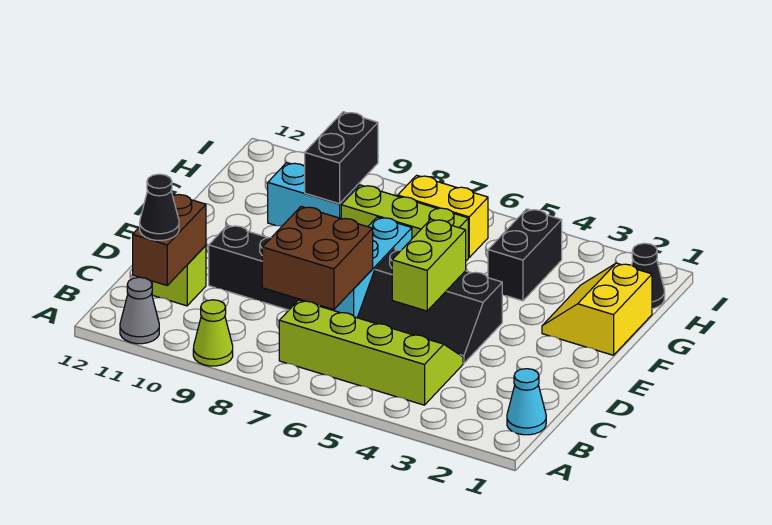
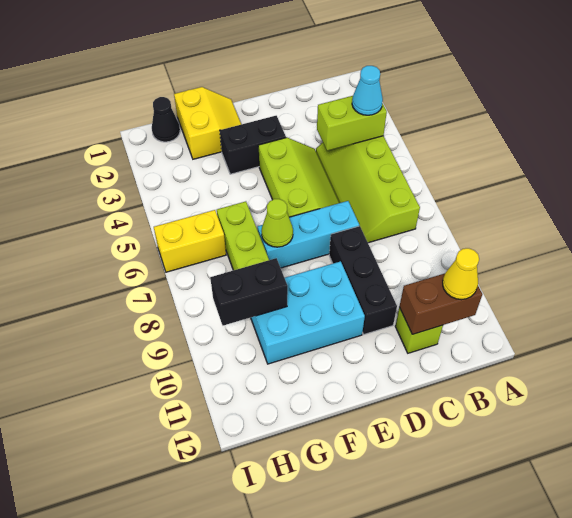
lime cone A9 level 1 -> lime cone F7 level 2
grey cone A11 level 1 -> none
cyan cone B1 level 1 -> cyan cone B4 level 3
black cone B11 level 3 -> yellow cone B11 level 3
brown brick C7:D8 level 2 -> none
black slope D4:E6 level 1 top E -> lime slope D4:E6 level 1 top E
lime brick D5:E5 level 2 -> lime brick B4:C4 level 2
yellow slope F1:G2 level 1 top 1 -> yellow slope F1:G2 level 1 top G
black brick G4:H4 level 1 -> black brick E3:F3 level 1
cyan brick G9:G10 level 1 -> cyan brick E9:G10 level 1
yellow brick H6:H7 level 1 -> yellow brick H6:I6 level 1

